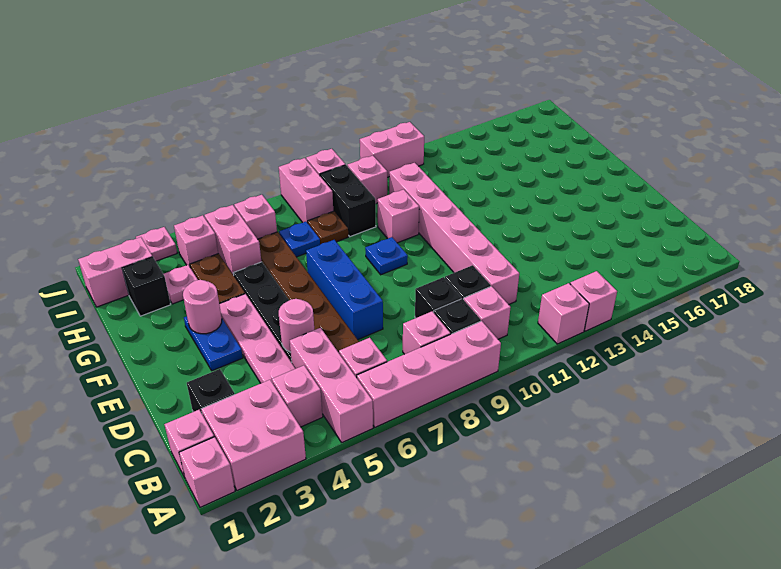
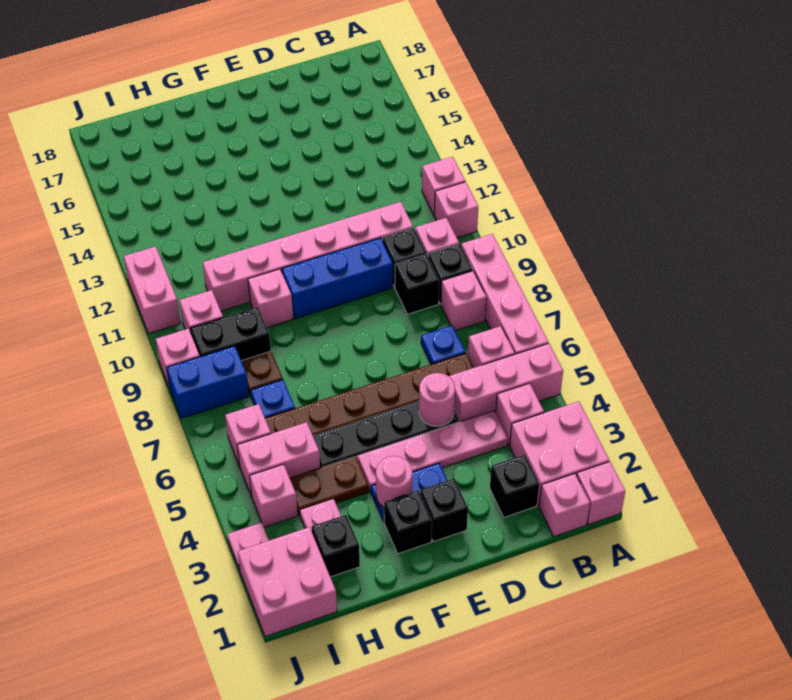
pink brick A13 level 1 -> pink brick A11 level 1
blue brick D7:F7 level 1 -> blue brick D10:F10 level 1
none -> black brick E2 level 1
none -> black brick F2 level 1
blue plate F9 level 1 -> blue plate C7 level 1
pink brick I1:I2 level 1 -> pink brick I1:J2 level 1
pink brick I8:J8 level 1 -> blue brick I8:J8 level 1

